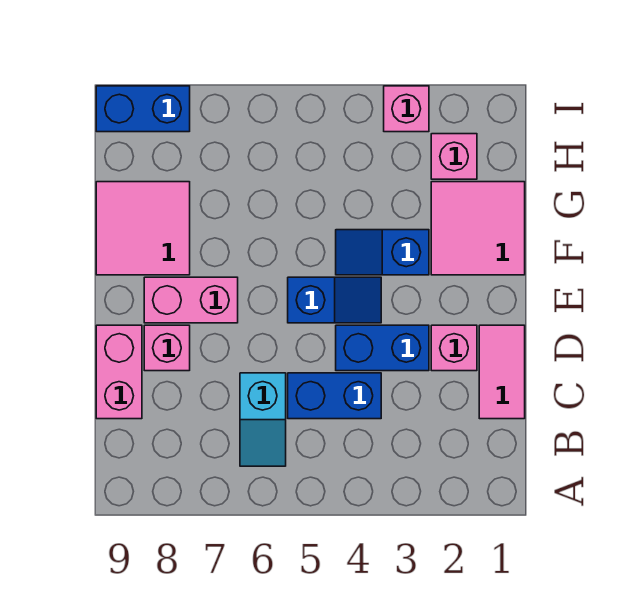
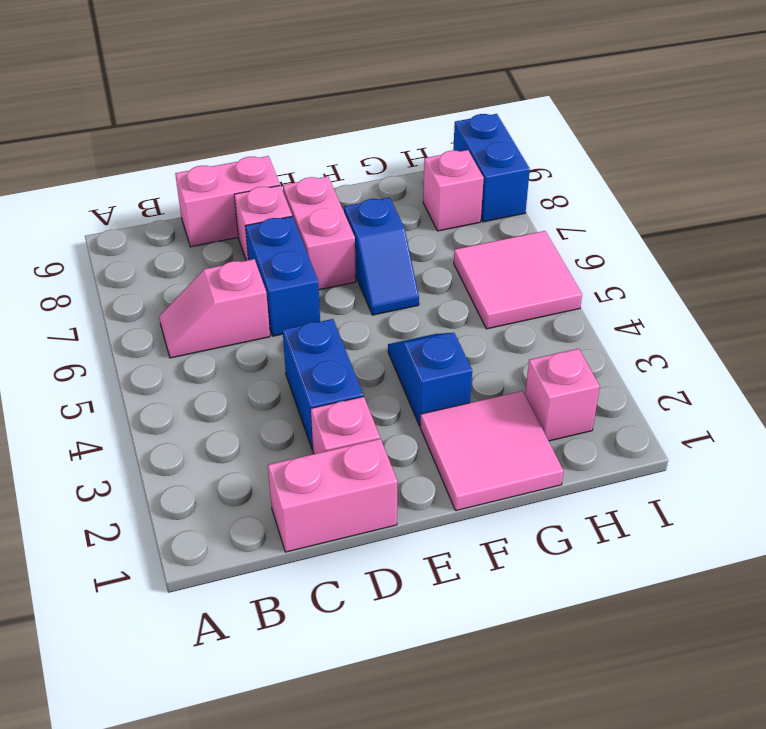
cyan slope B6:C6 level 1 top C -> pink slope B6:C6 level 1 top C
pink tile C1:D1 level 1 -> pink brick C1:D1 level 1
blue brick C4:C5 level 1 -> blue brick D6:D7 level 1
blue slope E4:E5 level 1 top 5 -> blue slope F6:F7 level 1 top 7
pink tile F8:G9 level 1 -> pink tile H5:I6 level 1
pink brick I3 level 1 -> pink brick H8 level 1

